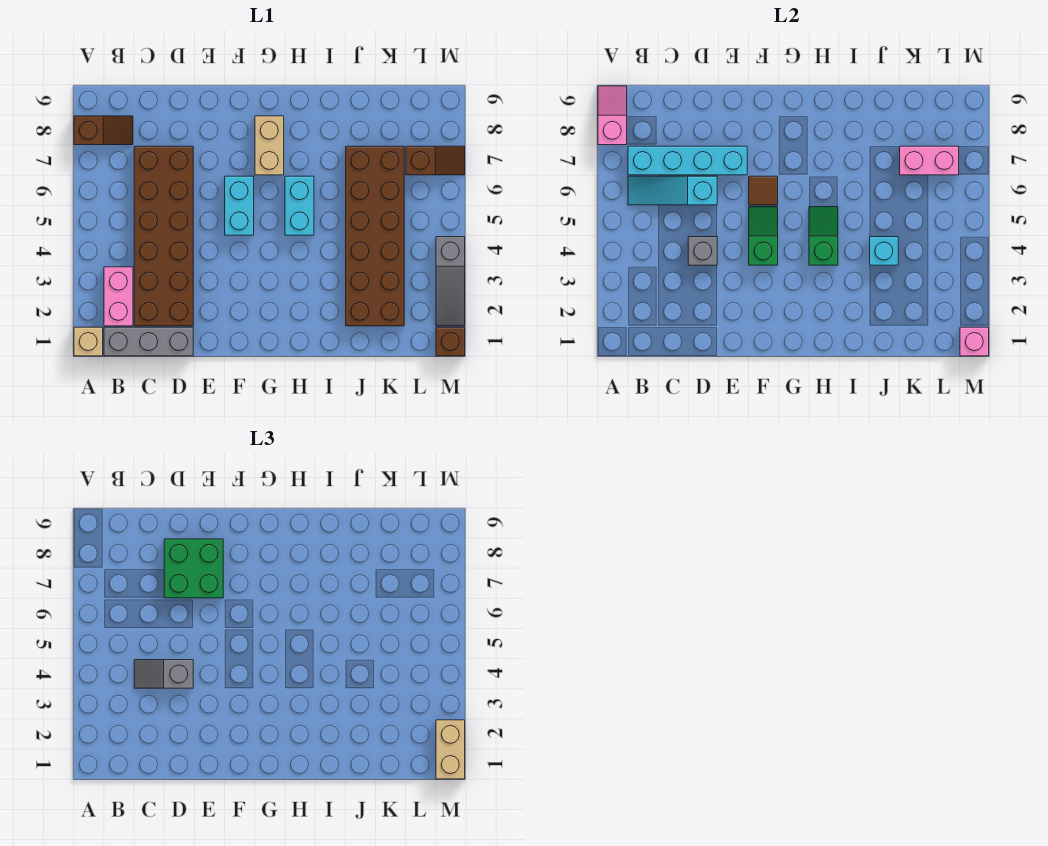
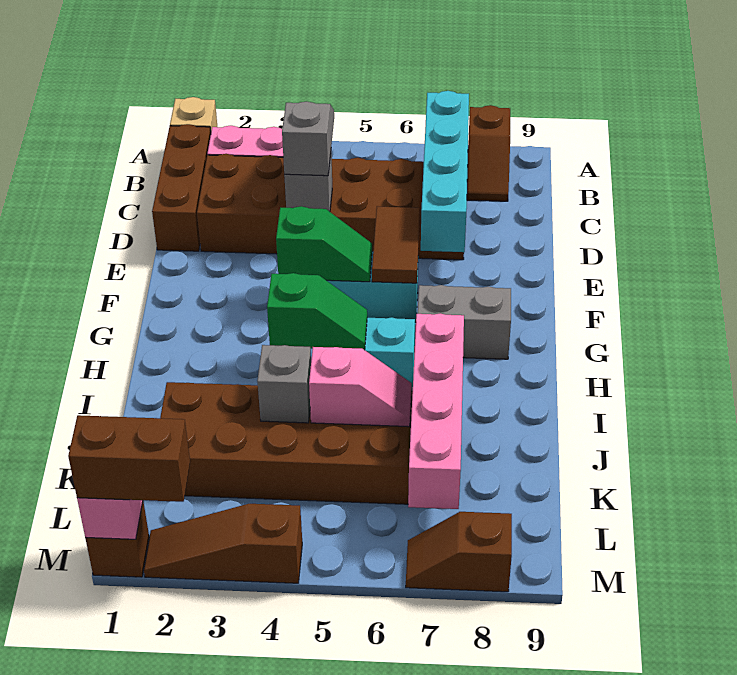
pink slope A8:A9 level 2 top 8 -> pink slope J5:J6 level 2 top 5
grey brick B1:D1 level 1 -> brown brick B1:D1 level 1
cyan slope B6:D6 level 2 top D -> none
green brick D7:E8 level 3 -> none
brown tile F6 level 2 -> brown tile E6:F6 level 2
tan brick G7:G8 level 1 -> grey brick G7:G8 level 1
cyan brick J4 level 2 -> grey brick J4 level 2
pink brick K7:L7 level 2 -> pink brick I7:L7 level 2
brown slope L7:M7 level 1 top L -> brown slope M7:M8 level 1 top 8
tan brick M1:M2 level 3 -> brown brick M1:M2 level 3
grey slope M2:M4 level 1 top 4 -> brown slope M2:M4 level 1 top 4

